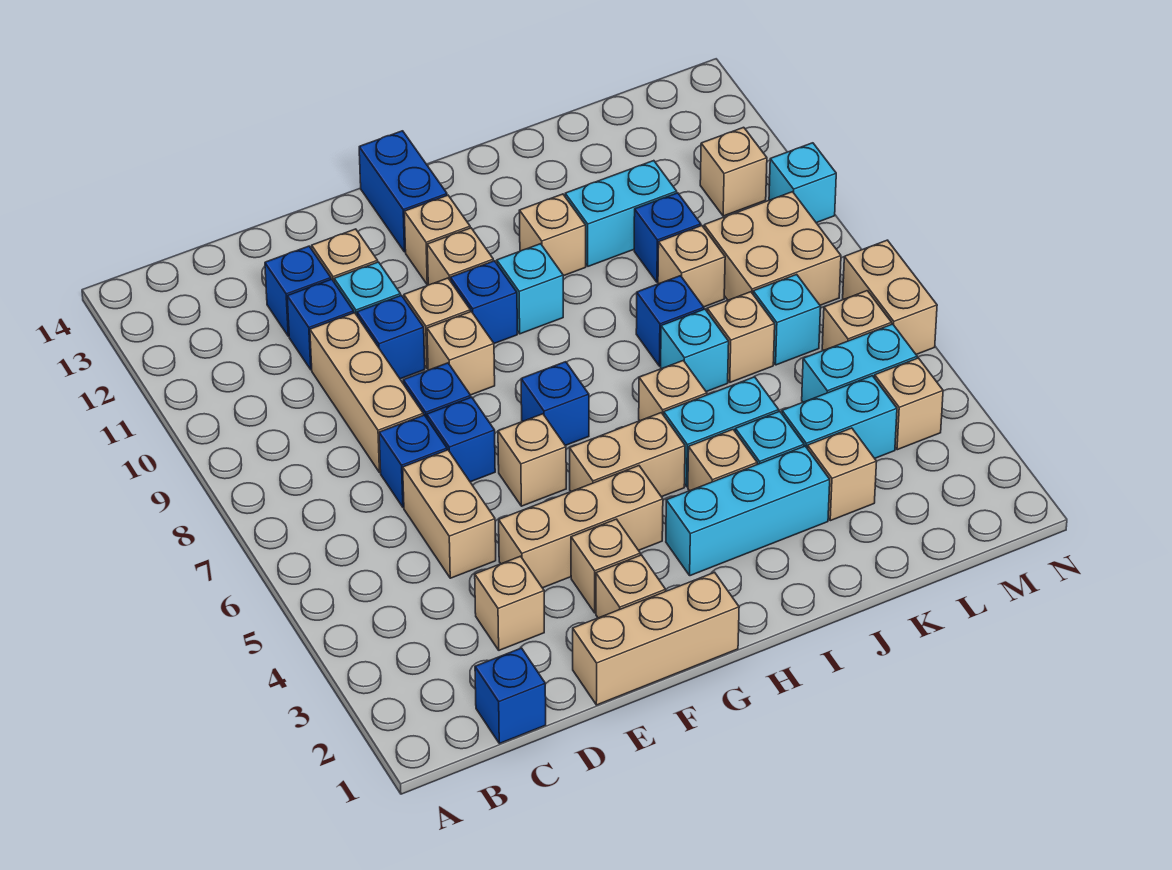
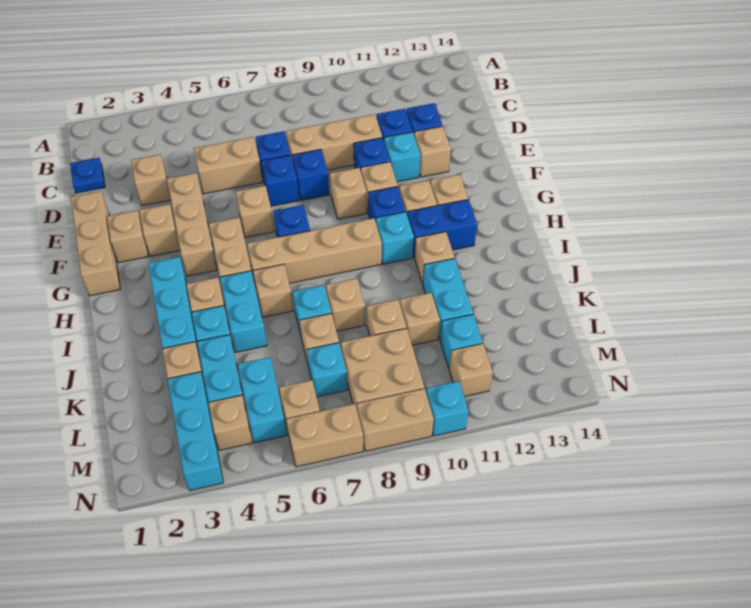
blue brick C1 level 1 -> blue plate C1 level 1
blue brick G13:G14 level 1 -> blue brick H11:H12 level 1
none -> tan brick H6:H9 level 1
blue brick J8 level 1 -> tan brick J8 level 1
blue brick K10 level 1 -> tan brick K10 level 1
none -> cyan brick L3:N3 level 1
none -> cyan brick L11 level 1
none -> tan brick N8:N9 level 1

